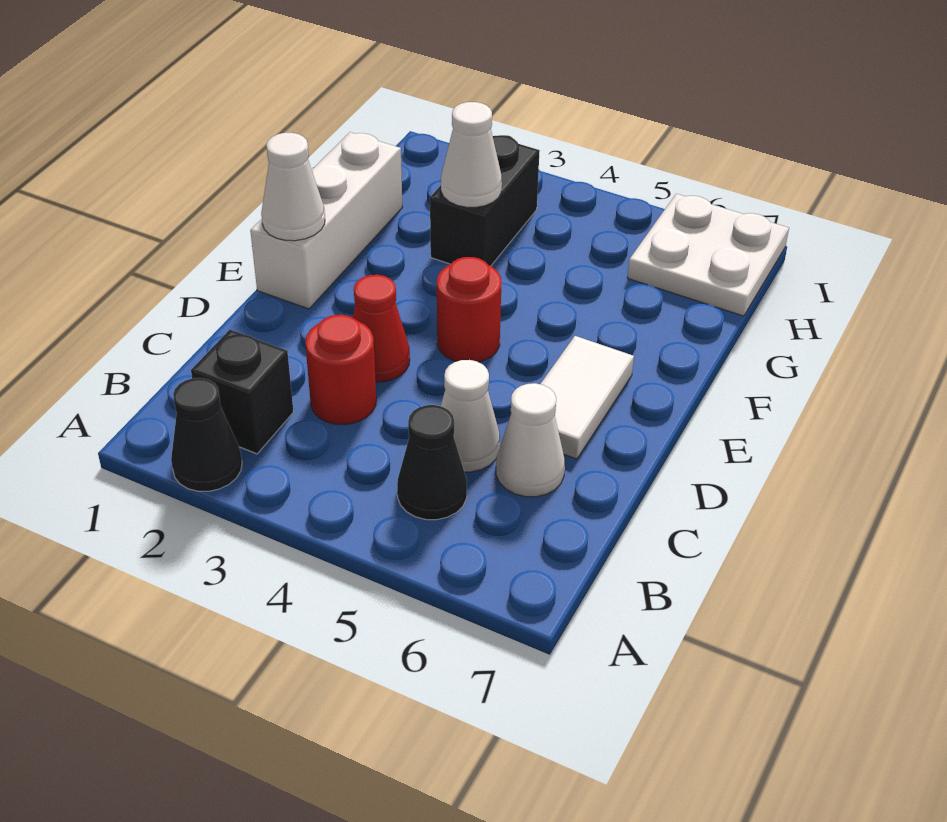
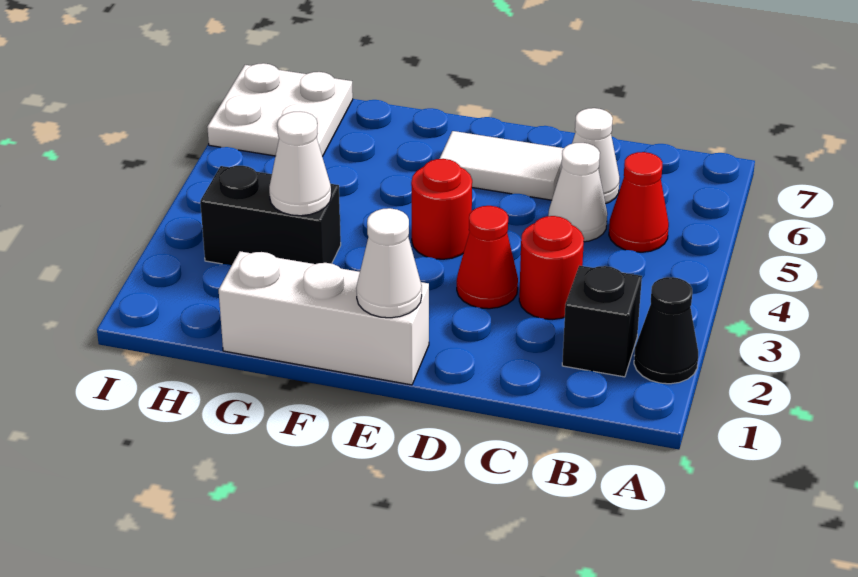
black cone B5 level 1 -> red cone B5 level 1

